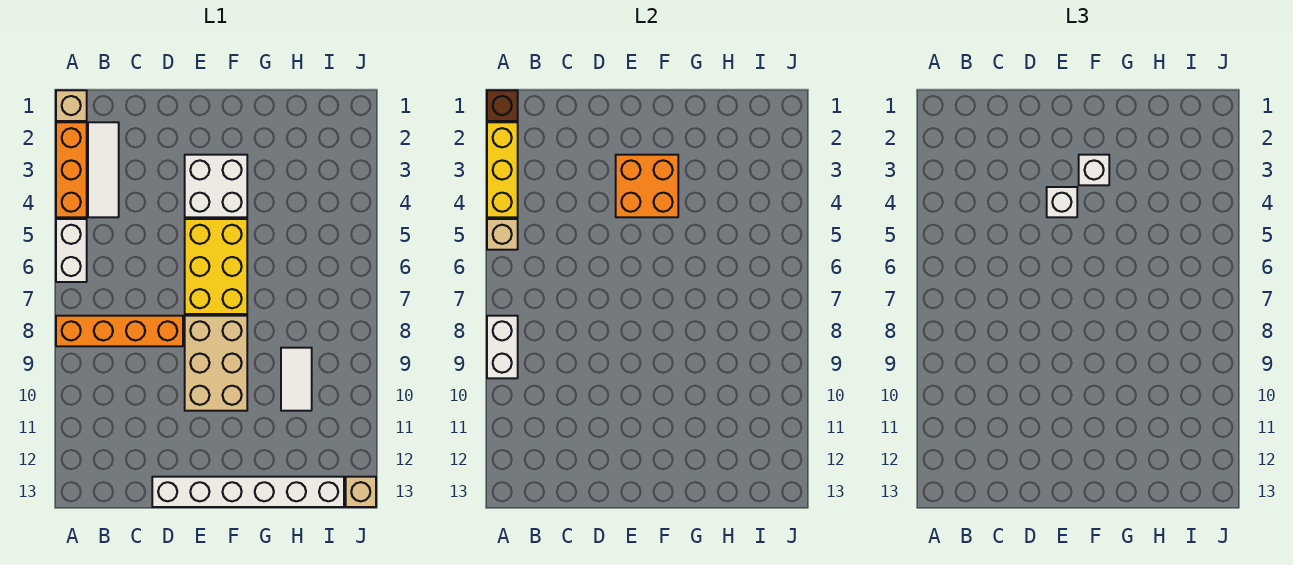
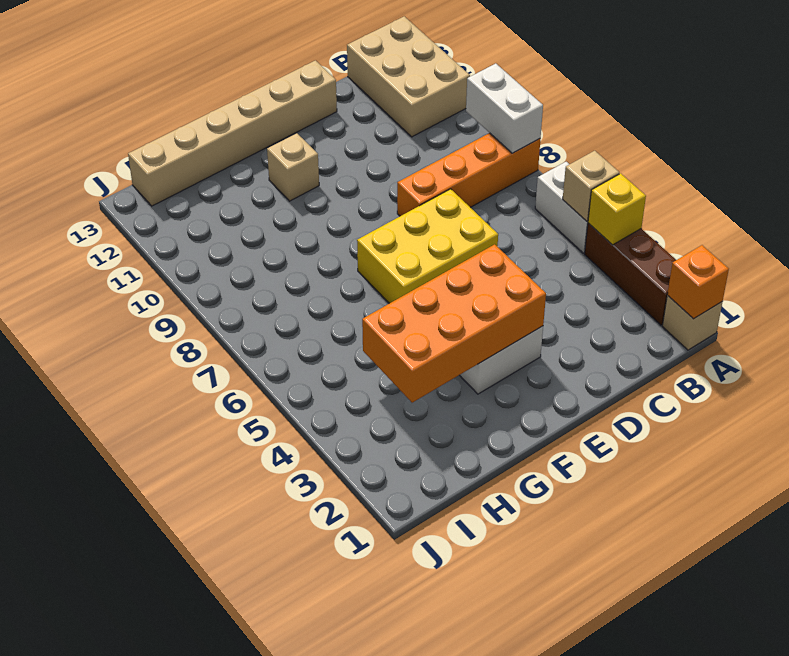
brown brick A1 level 2 -> orange brick A1 level 2
orange brick A2:A4 level 1 -> brown brick A2:A4 level 1
yellow brick A2:A4 level 2 -> yellow brick A4 level 2
white tile B2:B4 level 1 -> none
white brick D13:I13 level 1 -> tan brick D13:I13 level 1
orange brick E3:F4 level 2 -> orange brick E3:H4 level 2
white brick E4 level 3 -> none
yellow brick E5:F7 level 1 -> yellow brick D6:F7 level 1
tan brick E8:F10 level 1 -> tan brick A11:B13 level 1
white brick F3 level 3 -> none
white tile H9:H10 level 1 -> none
tan brick J13 level 1 -> tan brick F11 level 1

